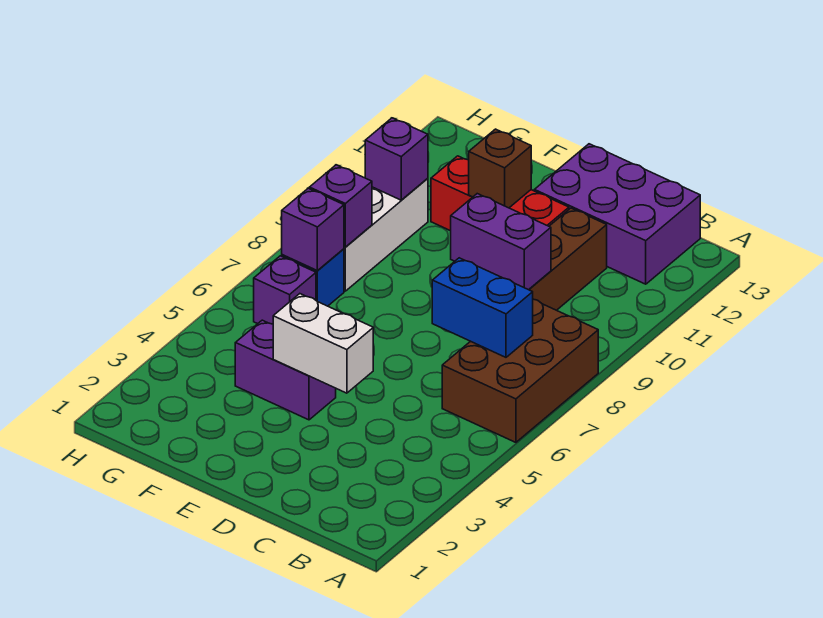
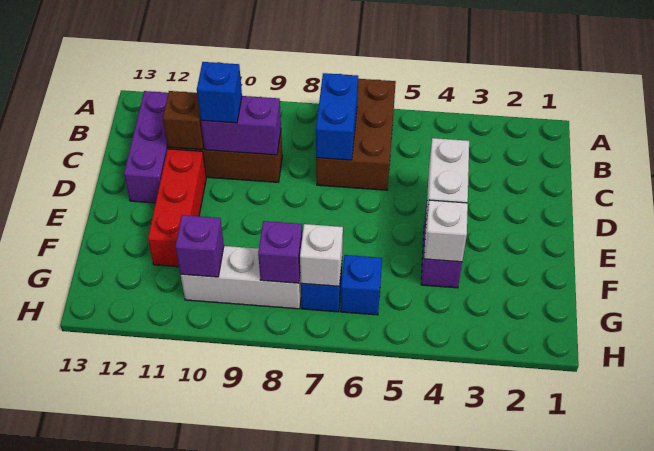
brown brick A6:B8 level 1 -> brown brick A6:C7 level 1
purple brick B12:D13 level 1 -> purple brick B12:D12 level 1
purple brick C9:D9 level 2 -> purple brick C9:C10 level 2
none -> blue brick C10 level 3
brown brick E11 level 2 -> brown brick C11 level 2
none -> white brick F4 level 2
purple brick G6 level 1 -> blue brick G6 level 1
purple brick G7 level 2 -> white brick G7 level 2

